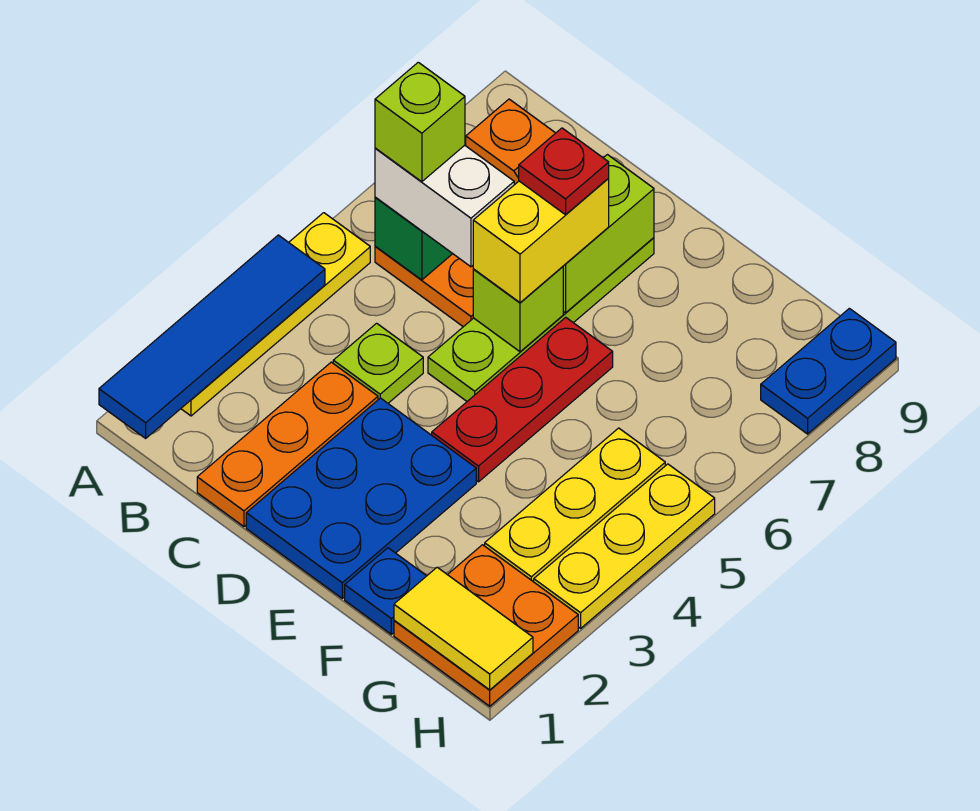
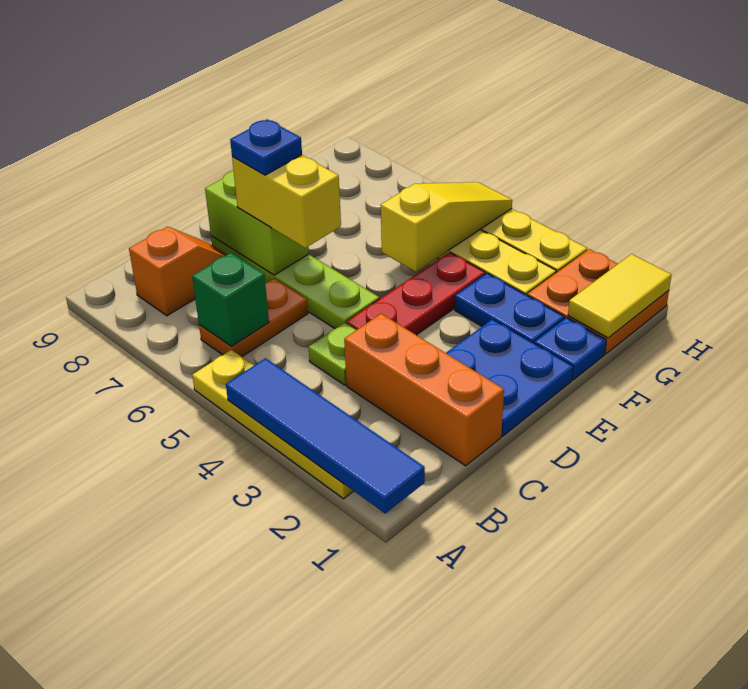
white brick B6:C6 level 3 -> none
lime brick B6 level 4 -> none
orange plate C1:C3 level 1 -> orange brick C1:C3 level 1
blue plate D1:E3 level 1 -> blue plate D1:E2 level 1
lime brick D6 level 2 -> none
red plate D7 level 4 -> blue plate D7 level 4
red plate E4:E6 level 1 -> red plate D4:F4 level 1
none -> yellow slope F5:H5 level 2 top F
blue plate H8:H9 level 1 -> blue plate F2:F3 level 1

